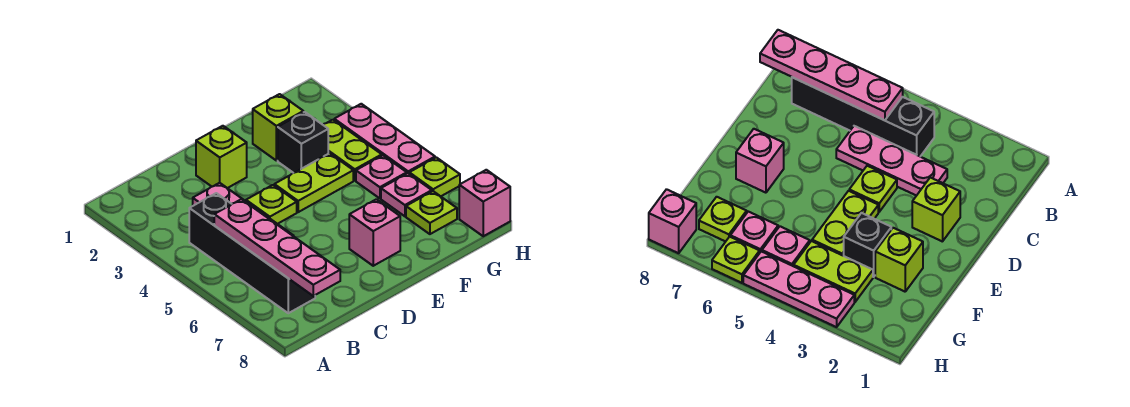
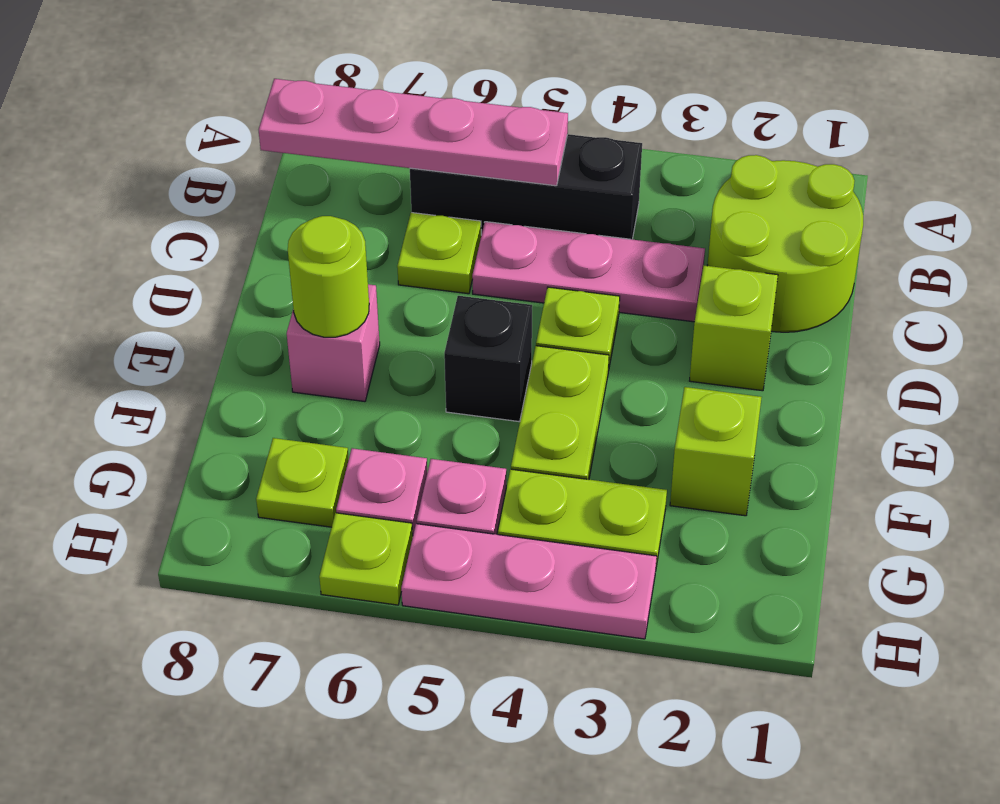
none -> lime round brick B1:C2 level 1
black brick B4:B7 level 1 -> black brick B4:B6 level 1
none -> lime plate C6 level 1
none -> lime round brick E7 level 2
black brick F3 level 1 -> black brick E5 level 1
pink brick H8 level 1 -> none

